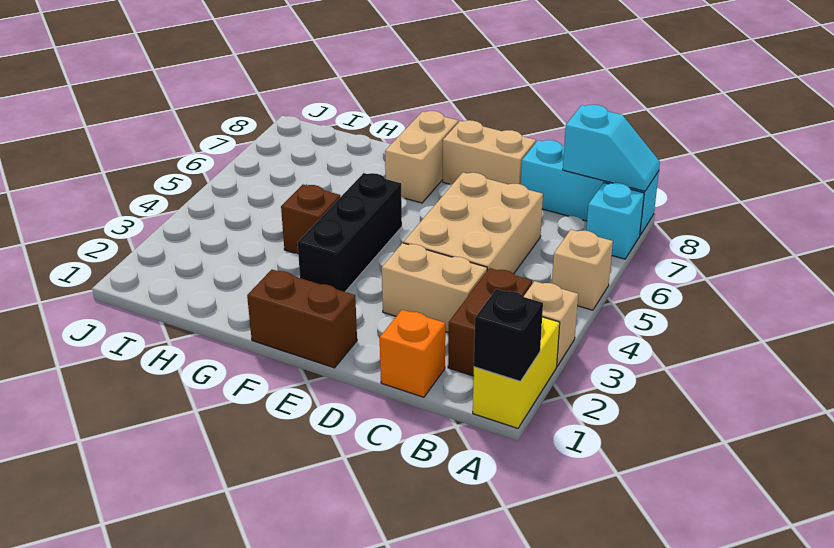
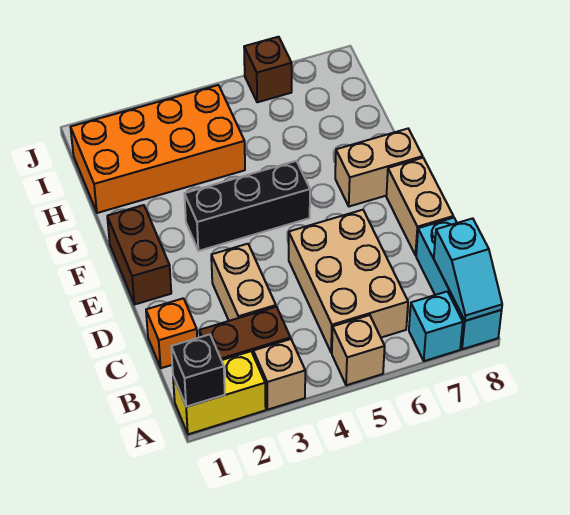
tan brick C4:D6 level 1 -> tan brick B5:D6 level 1
brown brick G4 level 1 -> brown brick J6 level 1
none -> orange brick H1:I4 level 1

